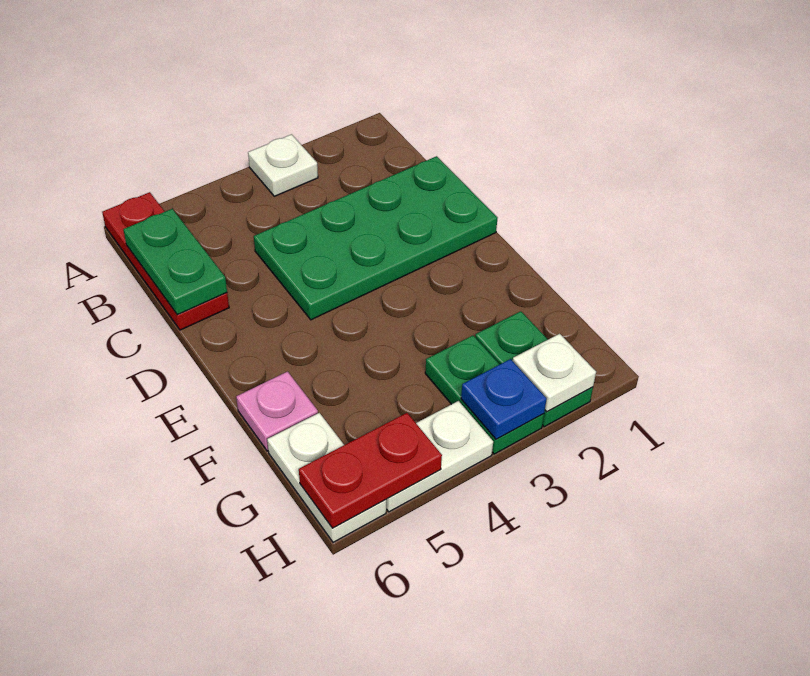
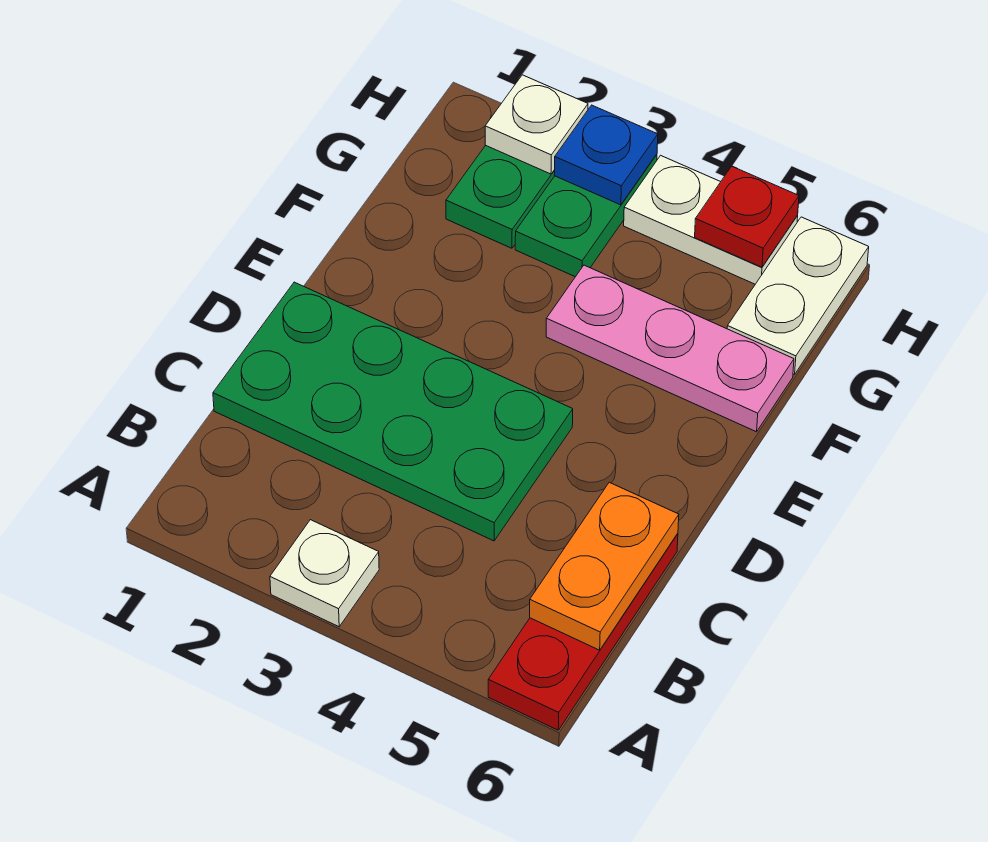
green plate B6:C6 level 2 -> orange plate B6:C6 level 2
pink plate F6 level 1 -> pink plate F4:F6 level 1
red plate H5:H6 level 2 -> red plate H5 level 2

